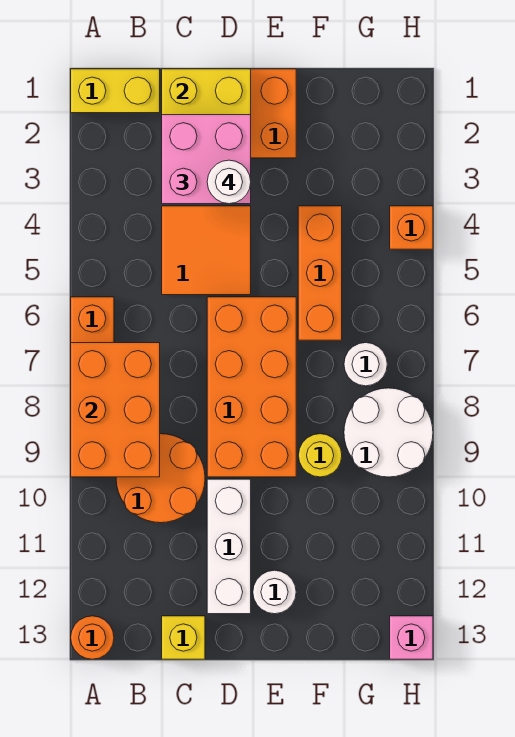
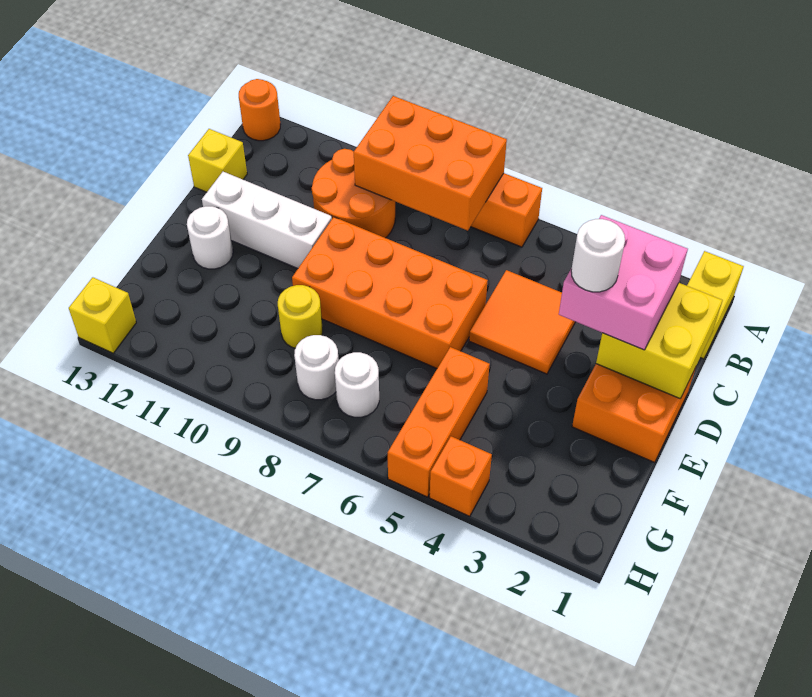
orange brick F4:F6 level 1 -> orange brick F5:H5 level 1
white round brick G8:H9 level 1 -> white round brick G8 level 1
pink brick H13 level 1 -> yellow brick H13 level 1

